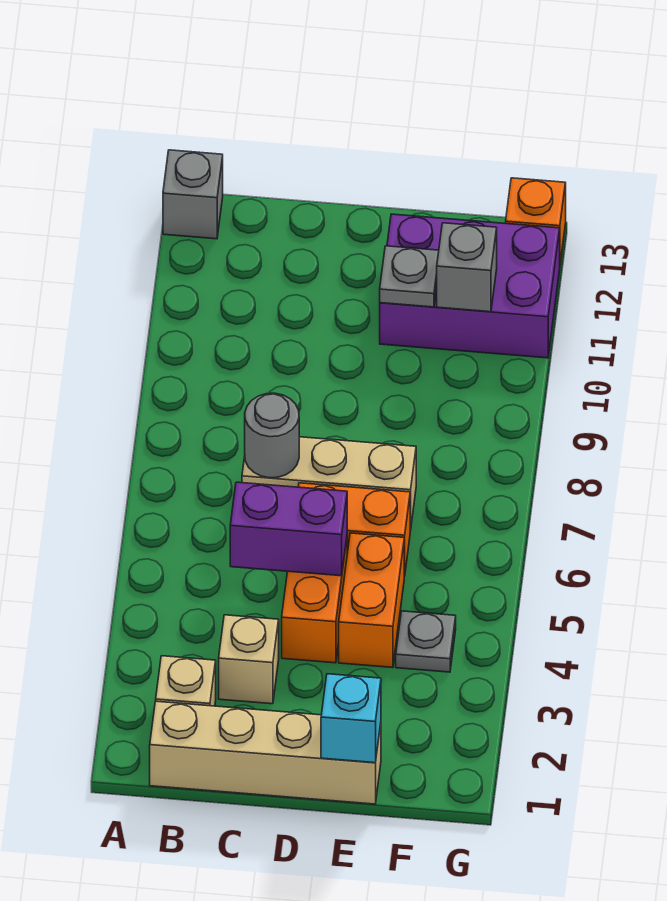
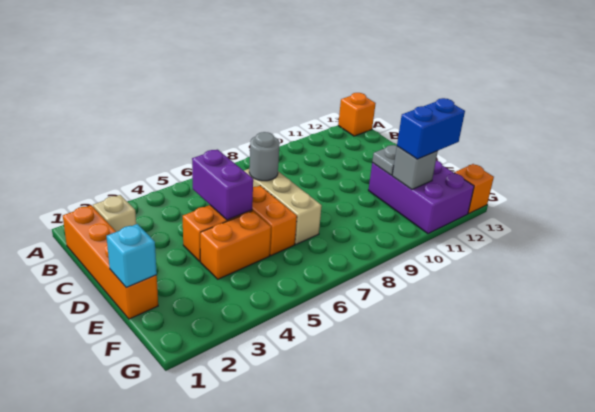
grey brick A13 level 1 -> orange brick A13 level 1
tan brick B1:E1 level 1 -> orange brick B1:E1 level 1
tan brick C3 level 1 -> none
grey plate F4 level 1 -> none
none -> blue brick F11:F12 level 3

